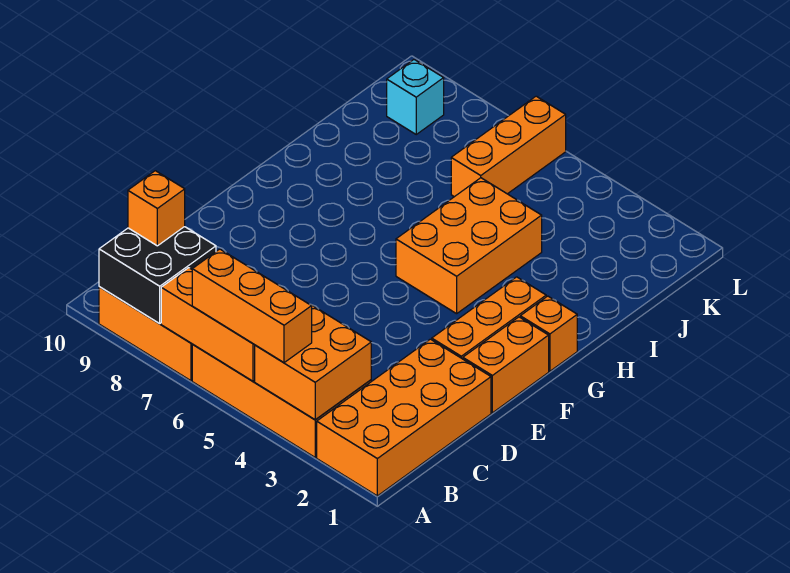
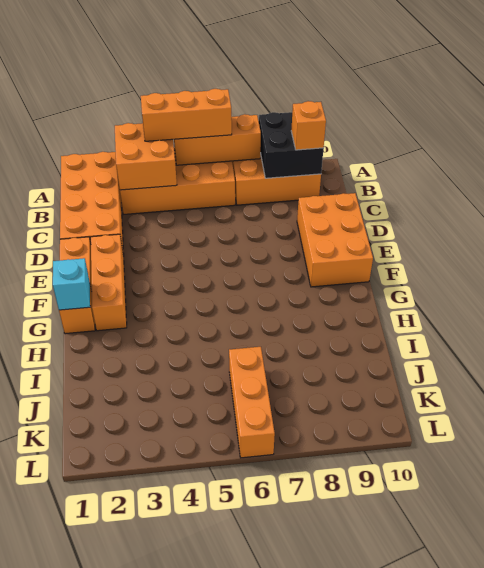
orange brick G4:I5 level 1 -> orange brick D9:F10 level 1
cyan brick K9 level 1 -> cyan brick G1 level 2

